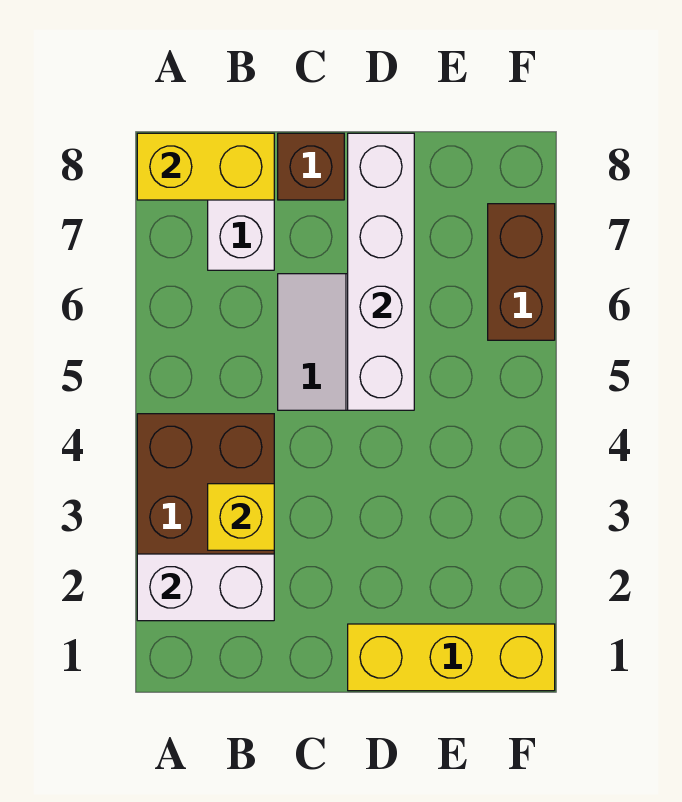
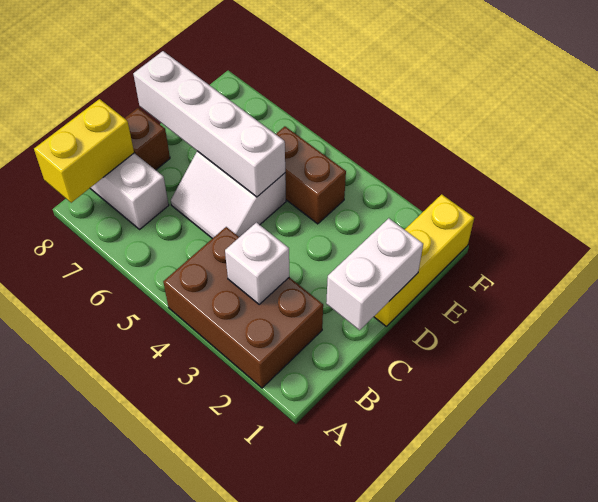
white brick A2:B2 level 2 -> white brick C1:D1 level 2
yellow brick B3 level 2 -> white brick B3 level 2
brown brick F6:F7 level 1 -> brown brick E4:E5 level 1

